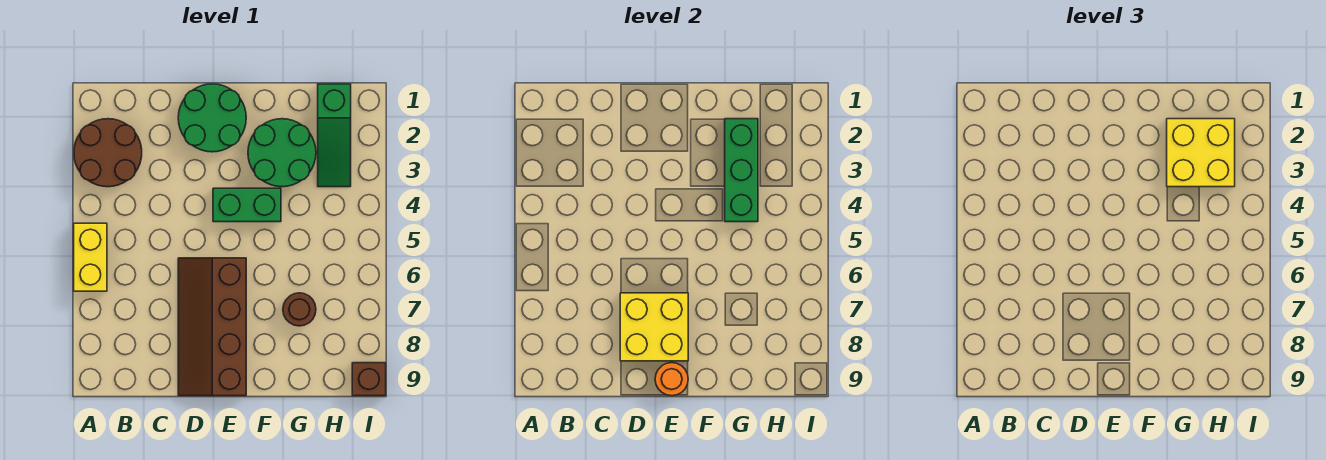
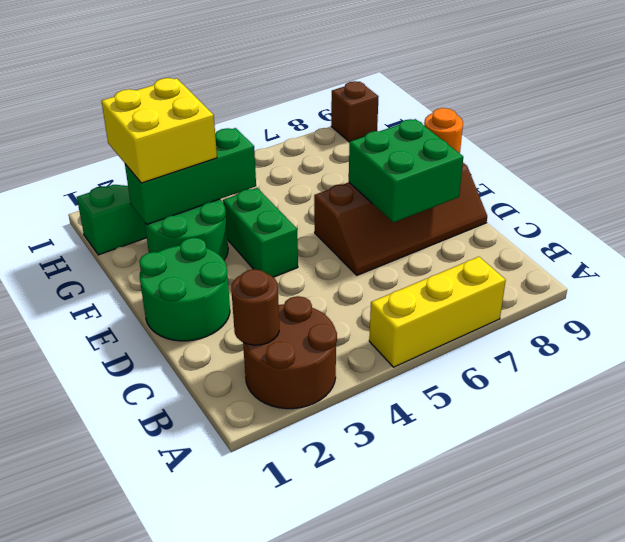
yellow brick A5:A6 level 1 -> yellow brick A5:A7 level 1
yellow brick D7:E8 level 2 -> green brick D7:E8 level 2
brown round brick G7 level 1 -> brown round brick B2 level 2

